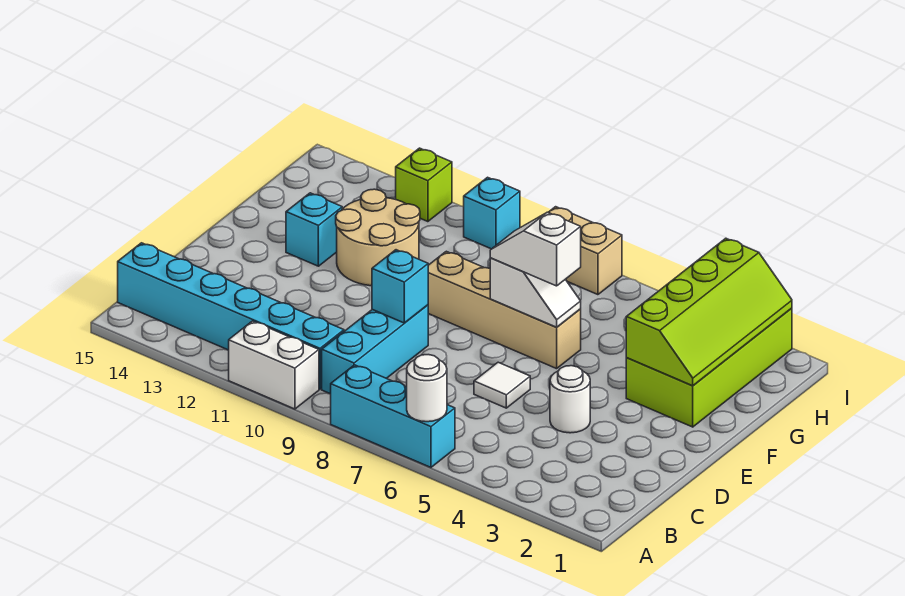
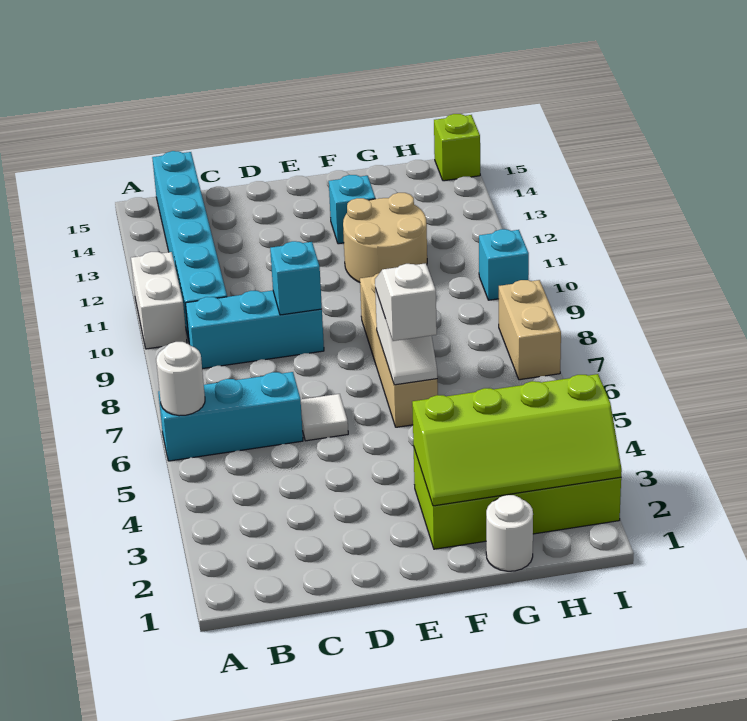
cyan brick A6:A8 level 1 -> cyan brick A6:C6 level 1
white round brick D4 level 1 -> white round brick G1 level 1
lime brick I12 level 1 -> lime brick I15 level 1

